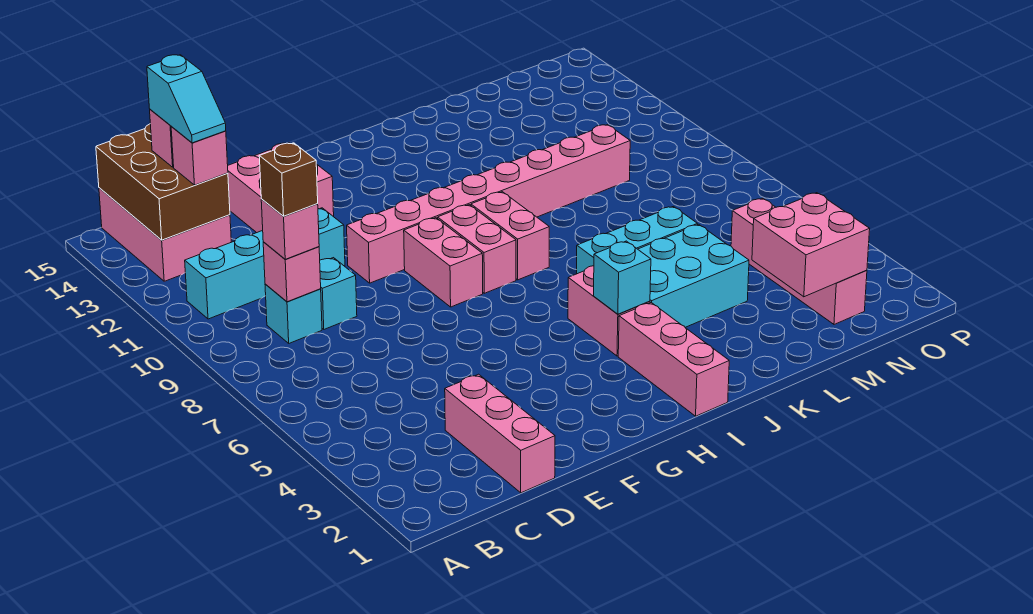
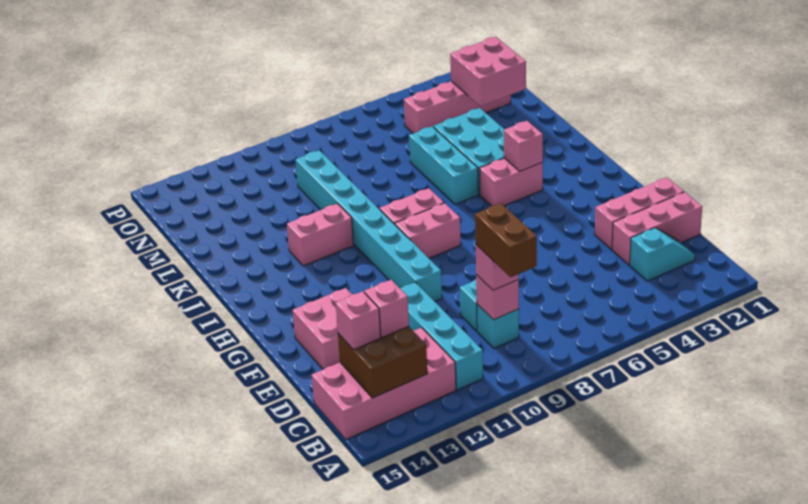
pink brick B13:C15 level 1 -> pink brick B12:C15 level 1
brown brick B13:C15 level 2 -> brown brick B13:C14 level 2
brown brick C9 level 4 -> brown brick B9:C9 level 4
cyan slope C13:C14 level 4 top 14 -> cyan slope C2:C3 level 1 top 3
pink brick F10:M10 level 1 -> cyan brick F10:M10 level 1
pink brick G8:G9 level 1 -> pink brick J11:J12 level 1
pink brick I1:I3 level 1 -> pink brick E1:E3 level 1
cyan brick I4 level 2 -> pink brick I4 level 2

